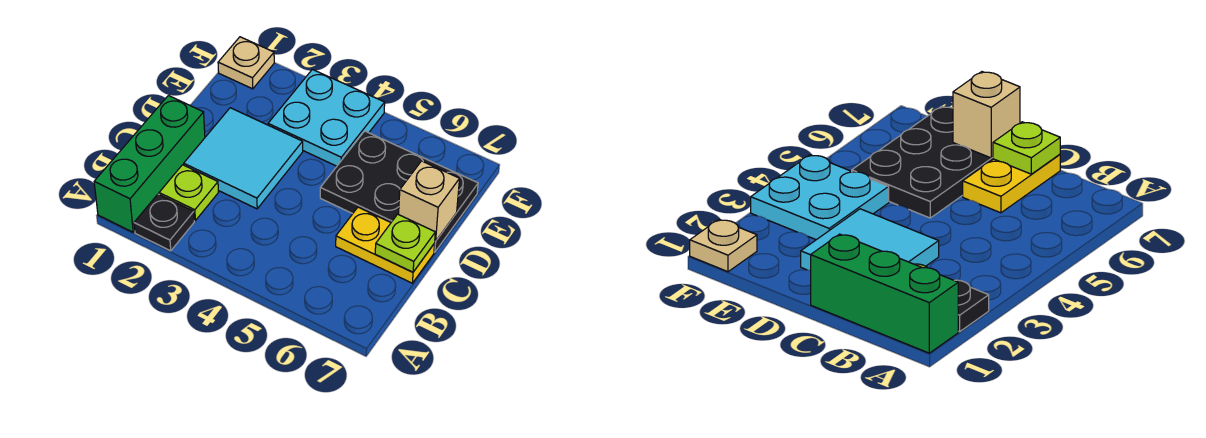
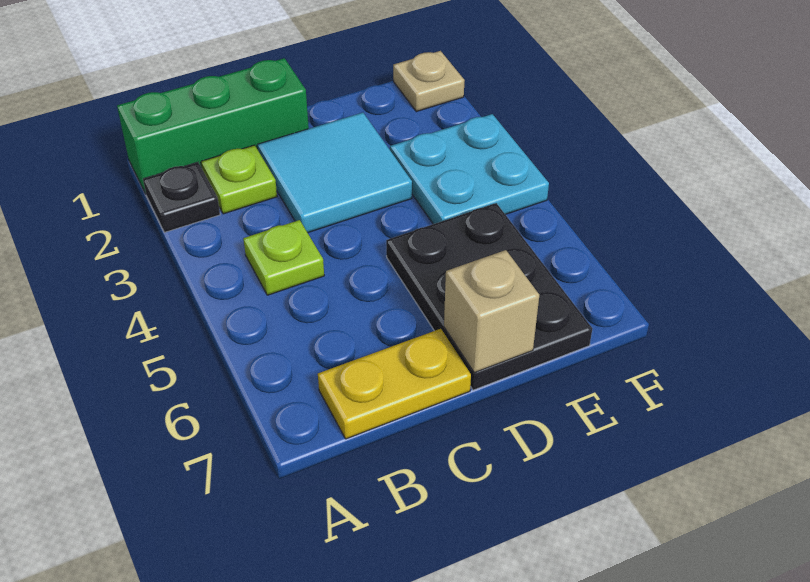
yellow plate C6:C7 level 1 -> yellow plate B7:C7 level 1
lime plate C7 level 2 -> lime plate B4 level 1

